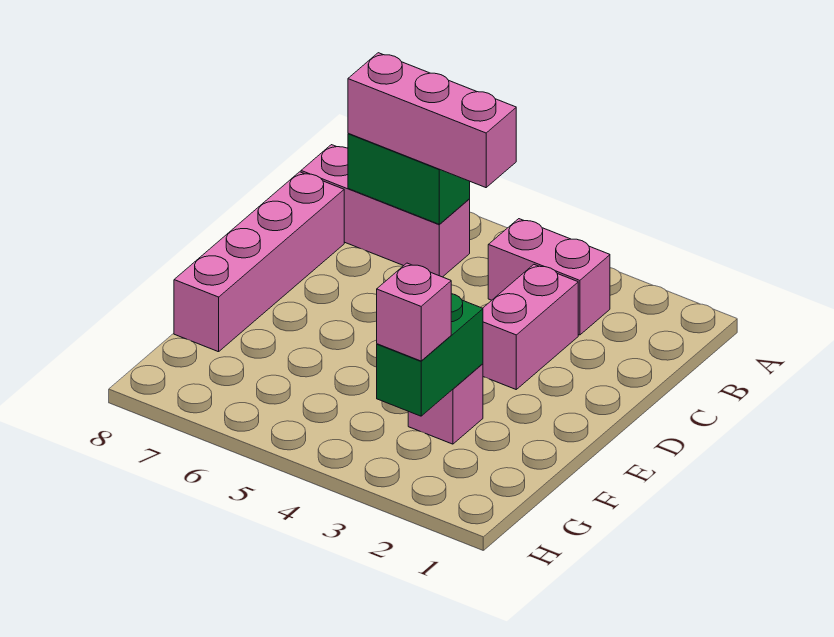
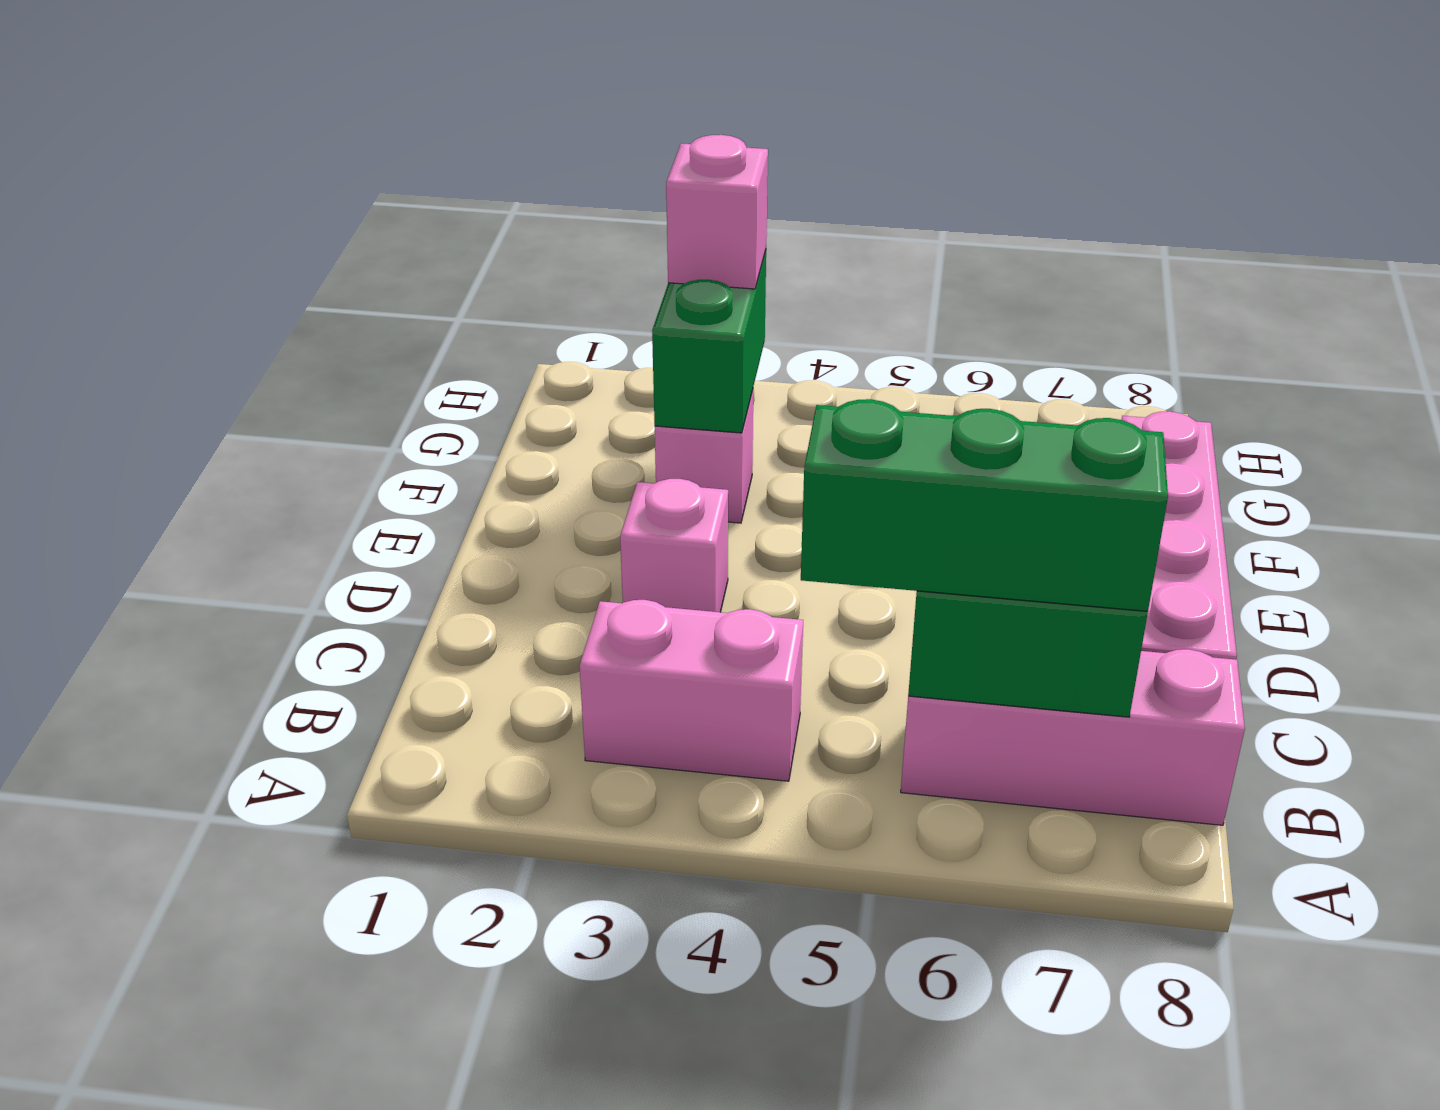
pink brick B5:B7 level 3 -> green brick B5:B7 level 3
pink brick C3:D3 level 1 -> pink brick D3 level 1

